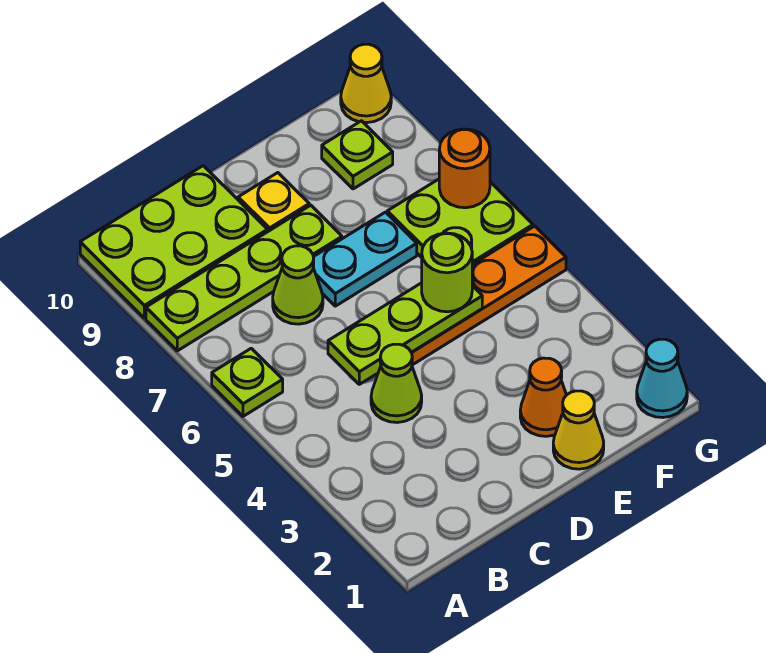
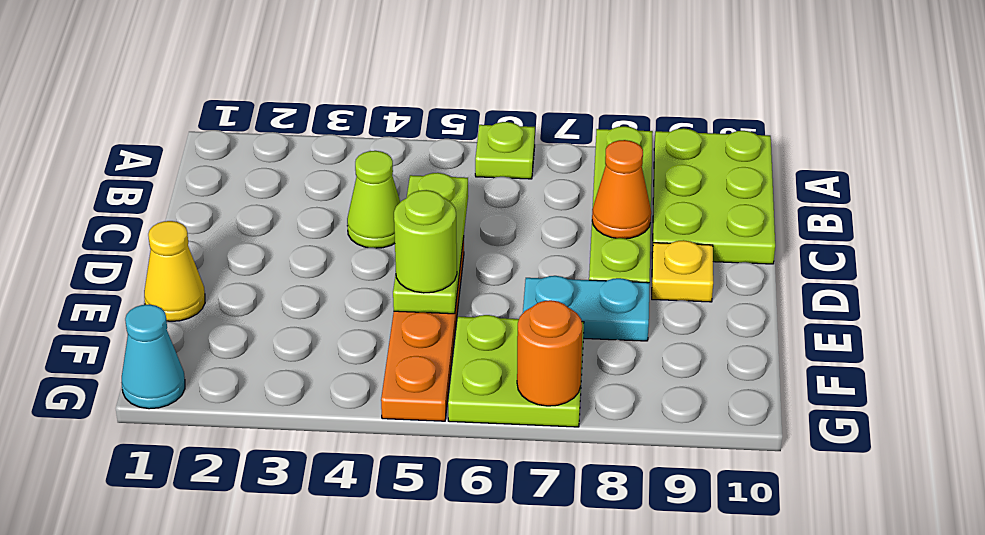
lime cone C7 level 1 -> none
cyan plate D7:E7 level 1 -> cyan plate E7:E8 level 1
orange cone E2 level 1 -> orange cone C8 level 2
lime plate F9 level 1 -> none
yellow cone G10 level 1 -> none

